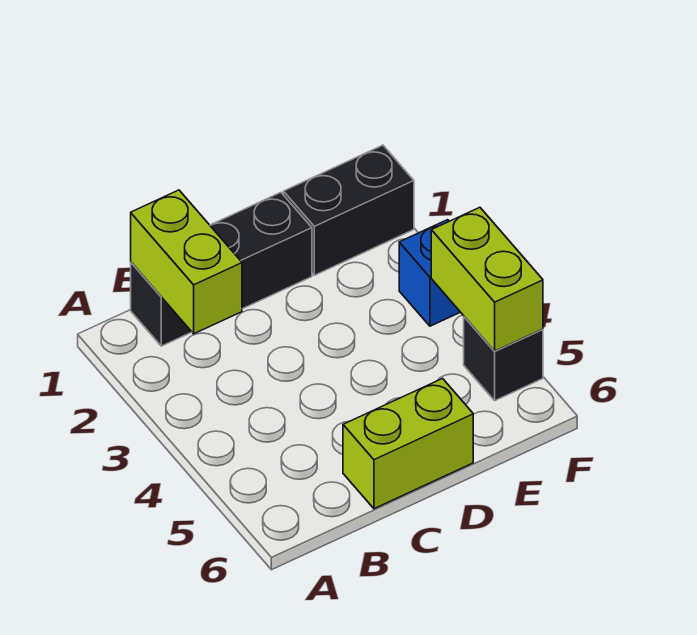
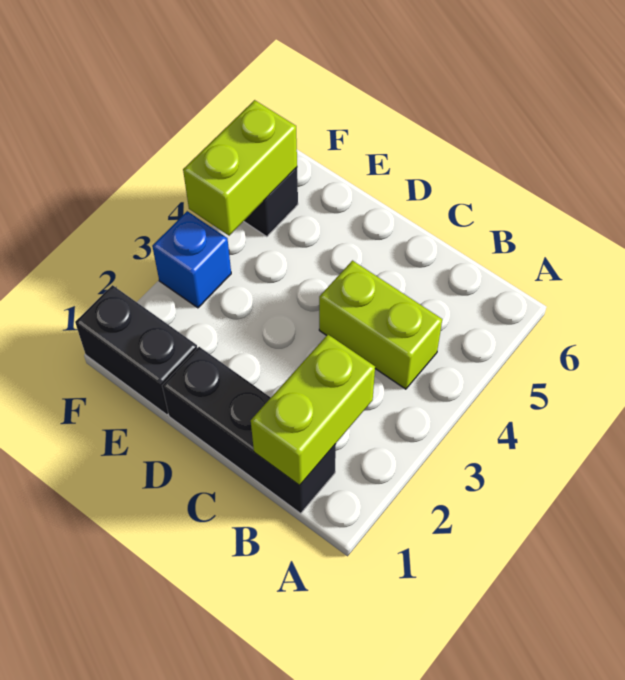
lime brick C6:D6 level 1 -> lime brick B4:C4 level 1

